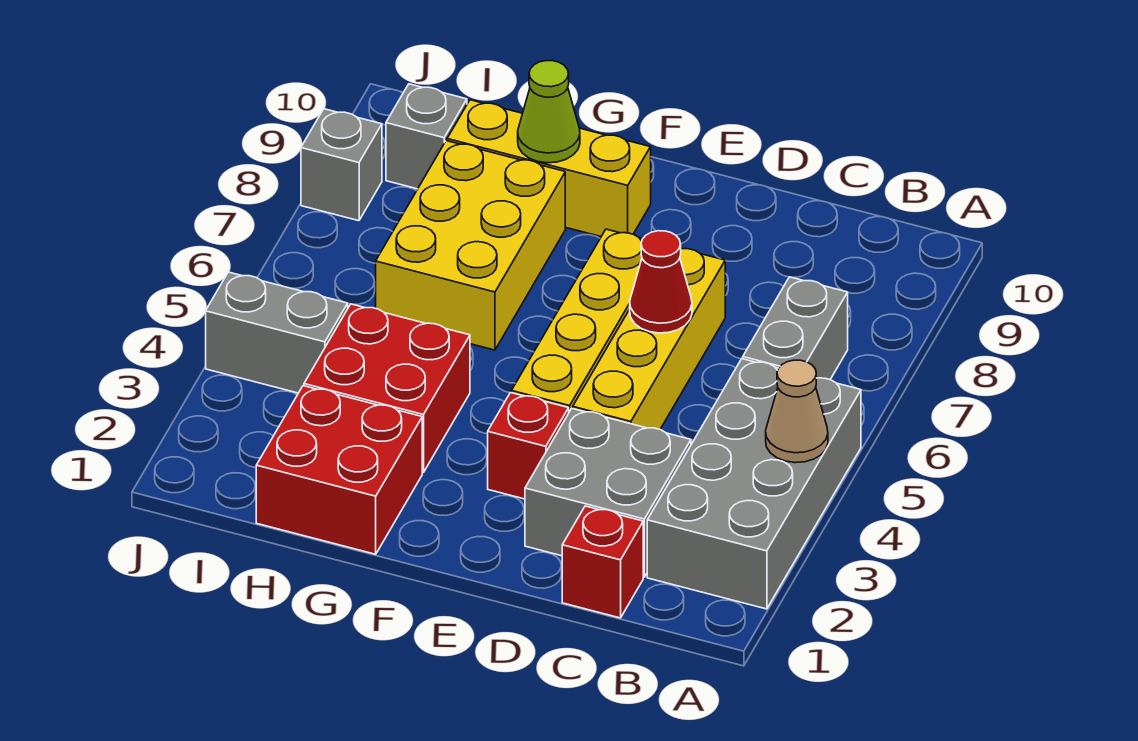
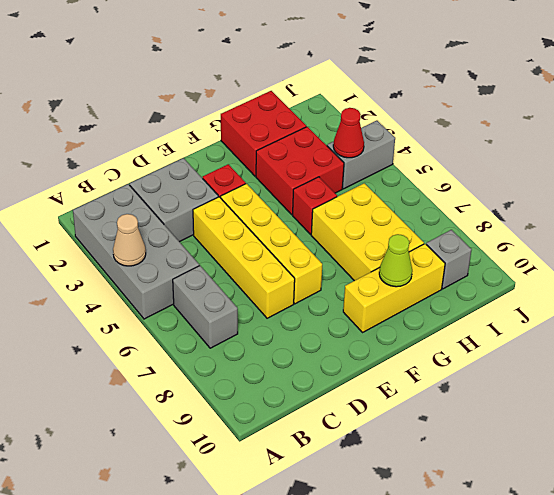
red brick C1 level 1 -> red brick G5 level 1
red cone D6 level 2 -> red cone I4 level 2
grey brick J8 level 1 -> none

